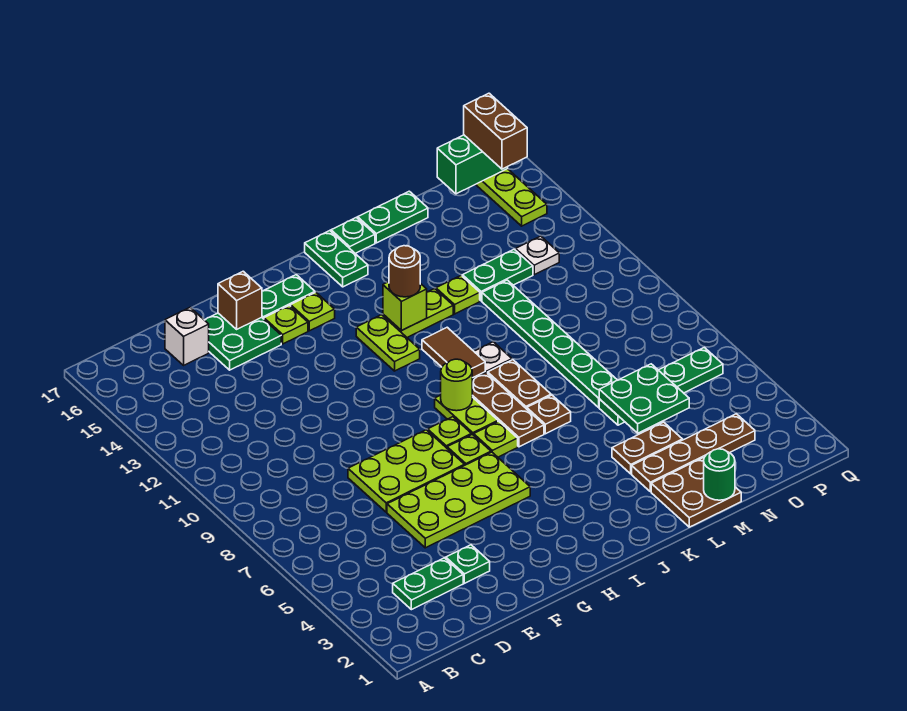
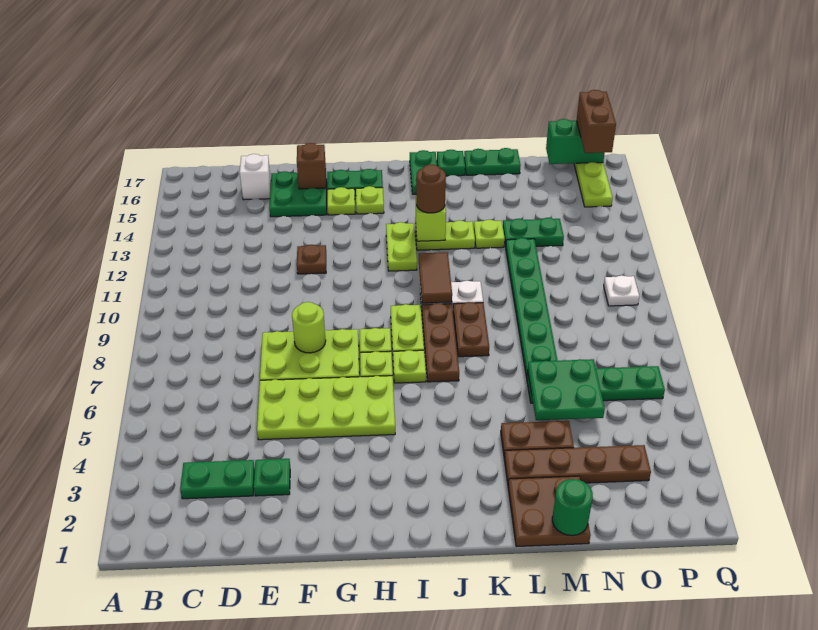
lime round brick I9 level 2 -> lime round brick F8 level 2
brown plate K7 level 1 -> brown plate F12 level 1
white plate O13 level 1 -> white plate P10 level 1

